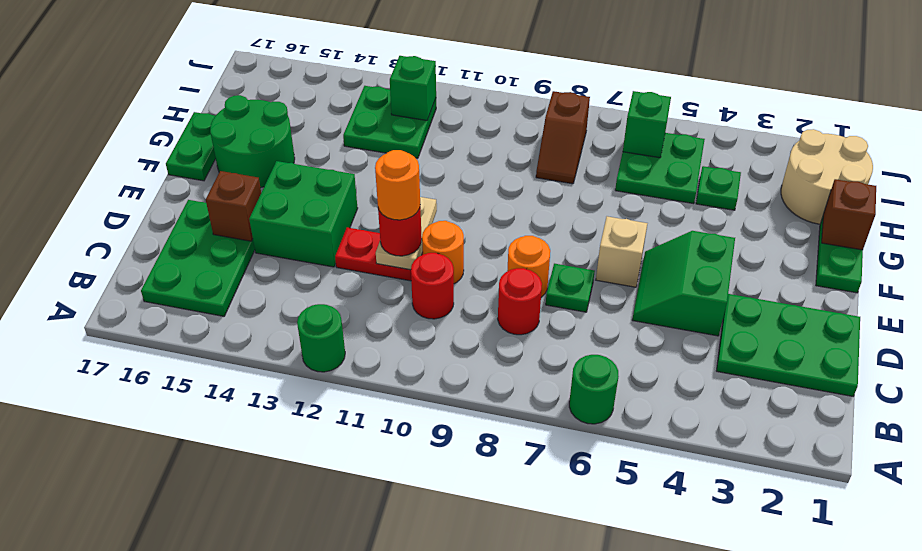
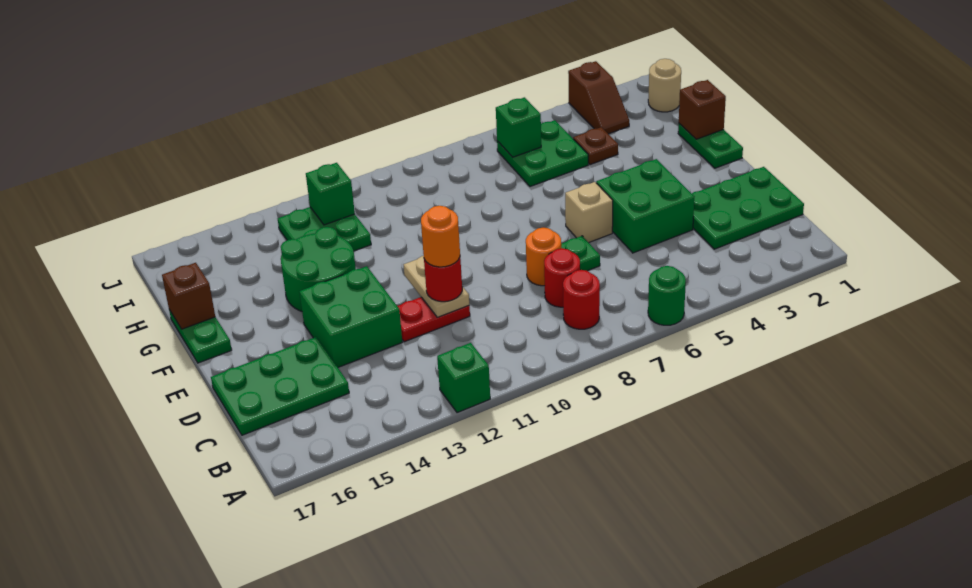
green round brick A12 level 1 -> green brick A12 level 1
green plate B15:D16 level 1 -> green plate C15:D17 level 1
red round brick C10 level 1 -> red round brick B8 level 1
green slope D4:E5 level 1 top 4 -> green brick D4:E5 level 1
orange round brick D10 level 1 -> none
brown brick D15 level 2 -> brown brick G17 level 2
green round brick F15:G16 level 1 -> green round brick F13:G14 level 1
tan round brick H1:I2 level 1 -> tan round brick I1 level 1
green plate H4 level 1 -> brown plate H4 level 1
brown slope H8:I8 level 1 top I -> brown slope I3:J3 level 1 top J

